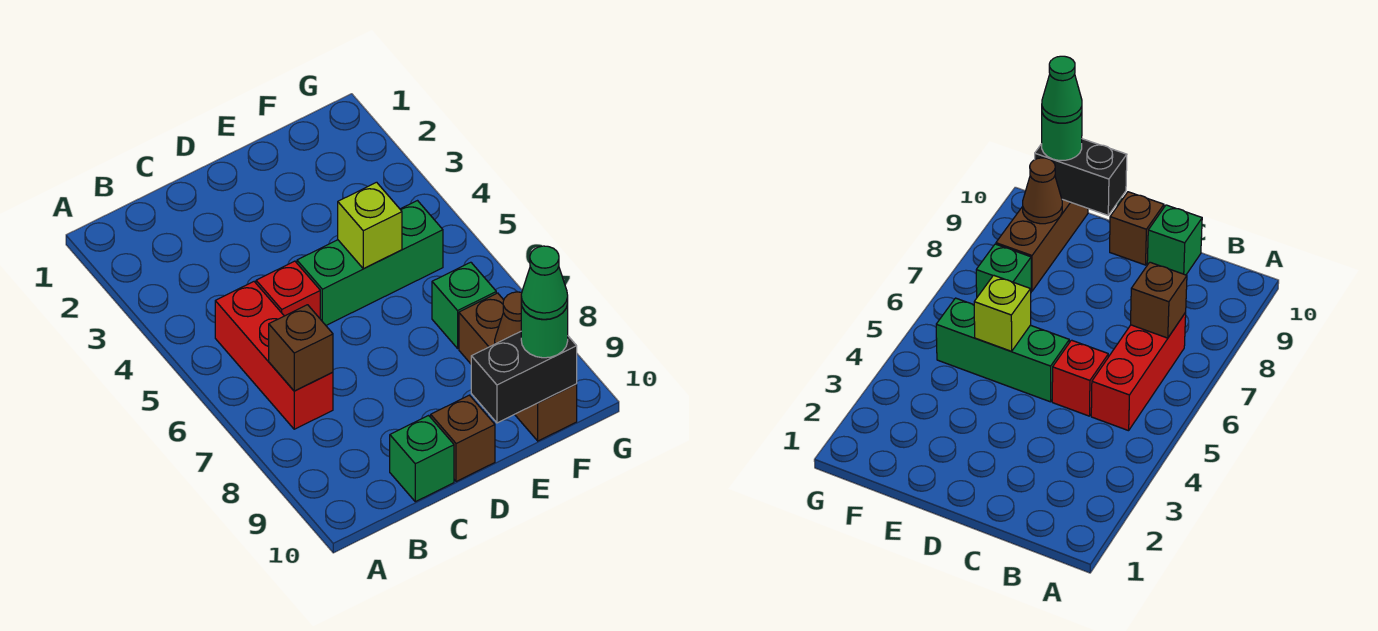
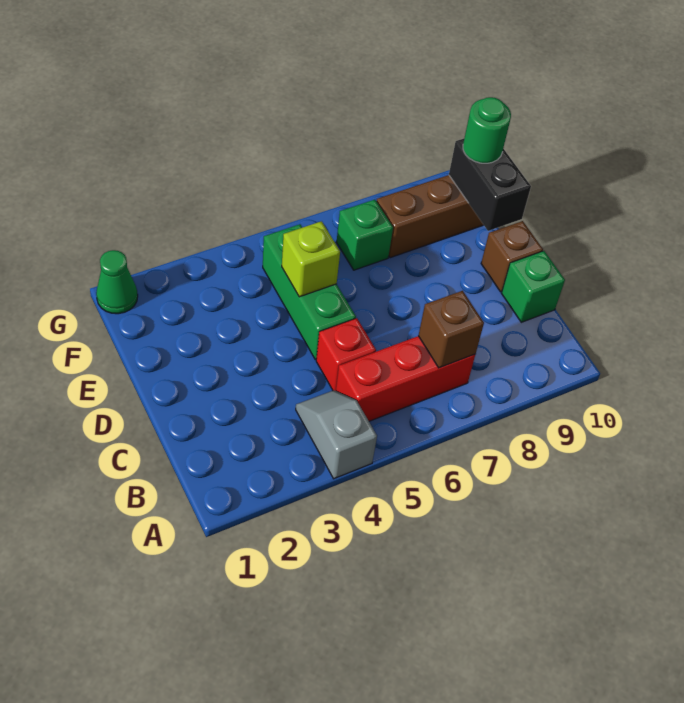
none -> grey slope A4:B4 level 1 top A
brown cone F9 level 2 -> none
green cone F10 level 4 -> green cone G1 level 1

